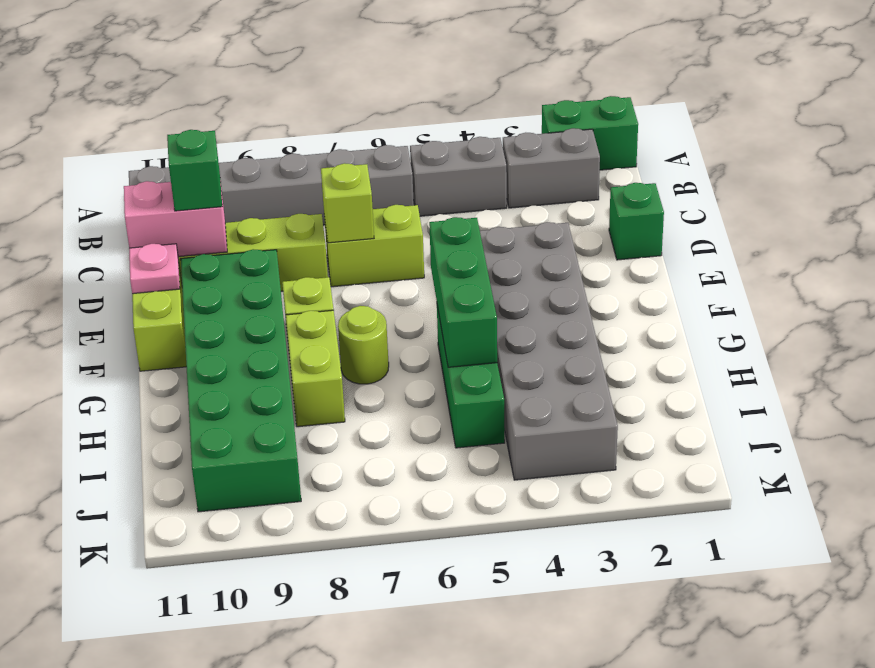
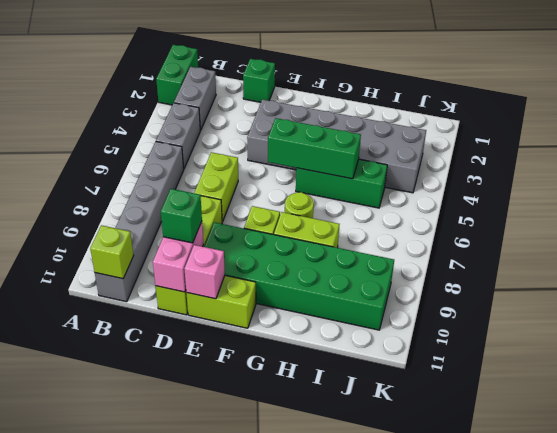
lime brick D7 level 2 -> lime brick B11 level 2
pink plate E11 level 2 -> pink brick E11 level 2

